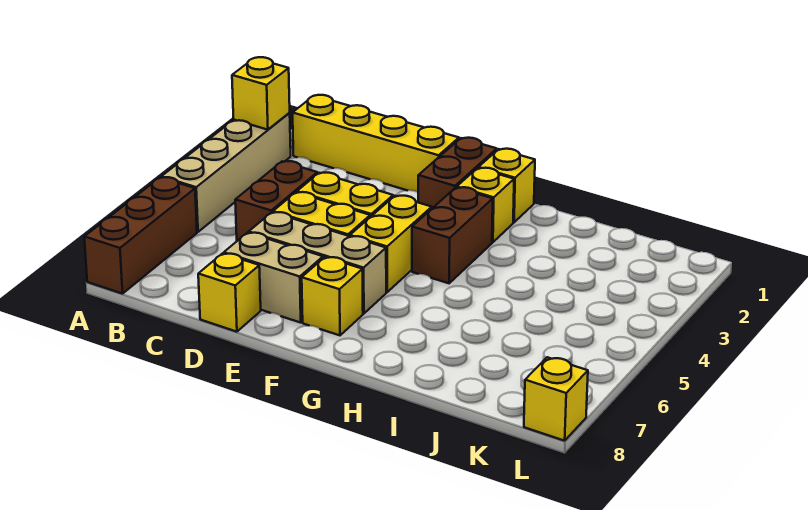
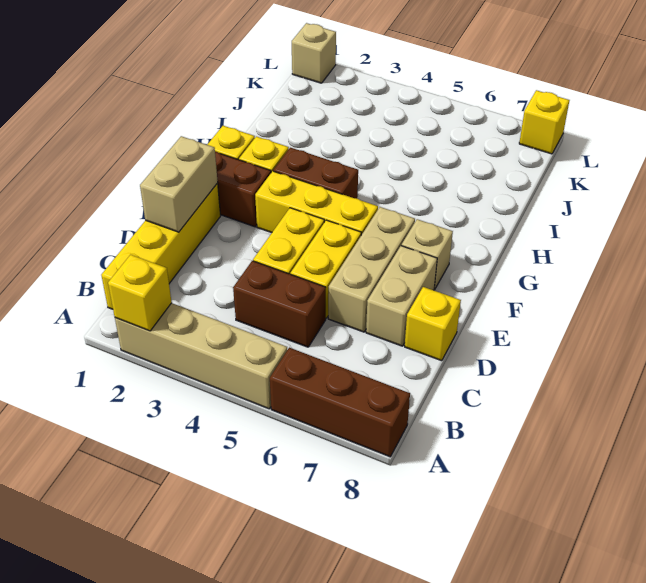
none -> tan brick D1:E1 level 2
yellow brick F4:F5 level 1 -> yellow brick F3:F5 level 1
yellow brick F7 level 1 -> tan brick F7 level 1
none -> tan brick L1 level 1

